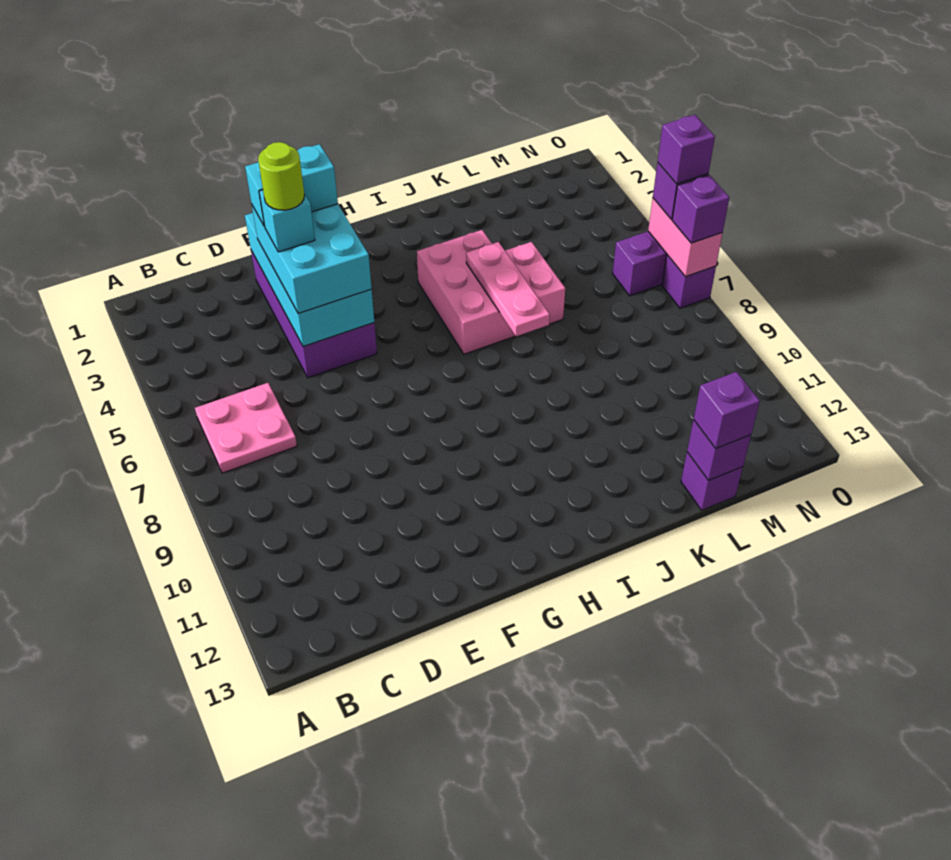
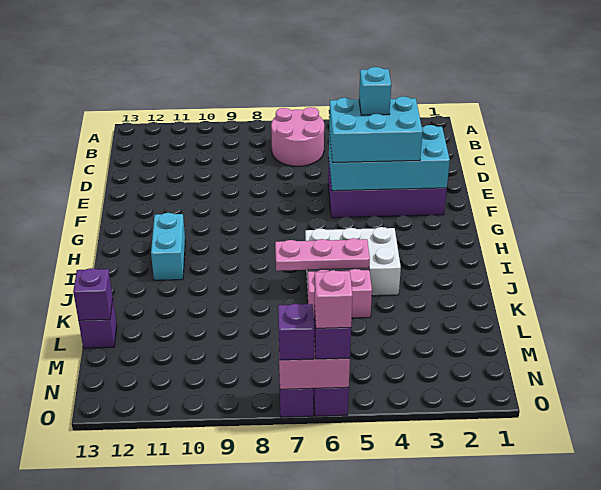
pink plate B6:C7 level 1 -> pink round brick B6:C7 level 1
cyan brick E3:F3 level 4 -> cyan brick H11:I11 level 1
lime round brick E4 level 5 -> none
pink brick I4:J6 level 1 -> white brick I4:J6 level 1
purple brick L13 level 3 -> none
purple brick O6 level 4 -> pink brick O6 level 4

